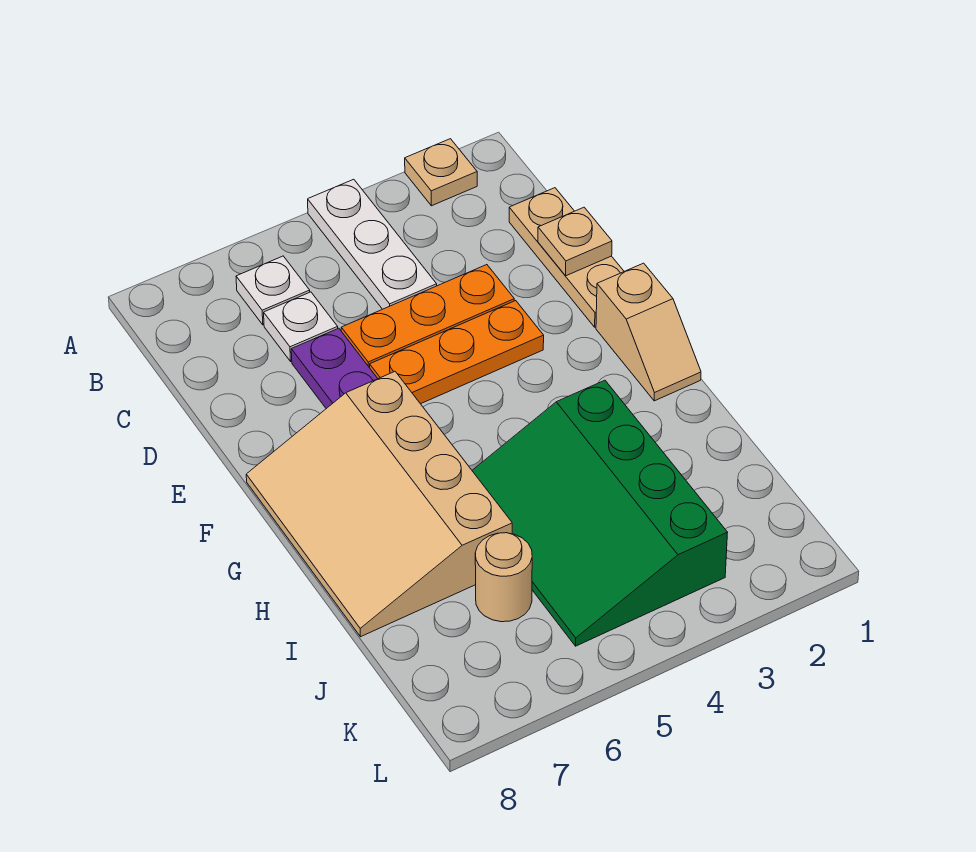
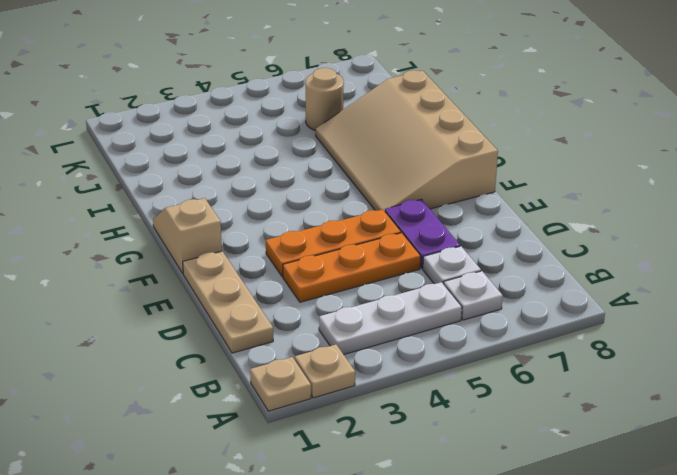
white plate A4:C4 level 1 -> white plate B3:B5 level 1
tan plate D1 level 2 -> tan plate A1 level 1
tan slope F6:I8 level 1 top 6 -> tan slope F6:I8 level 1 top 8
green slope H3:K5 level 1 top 3 -> none

